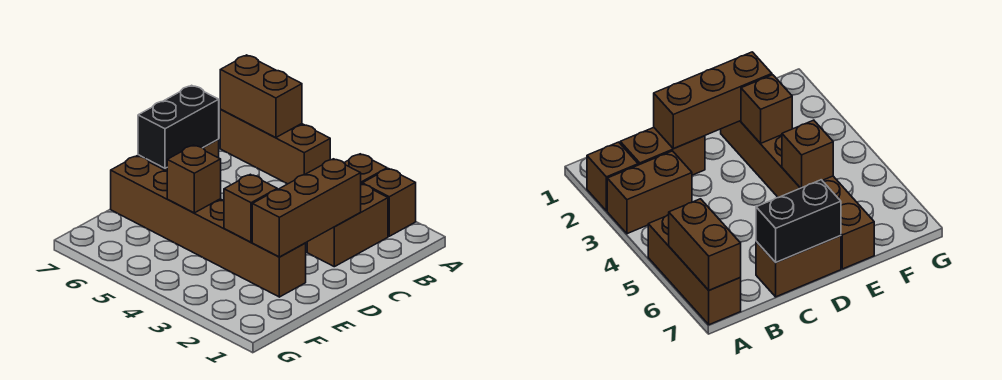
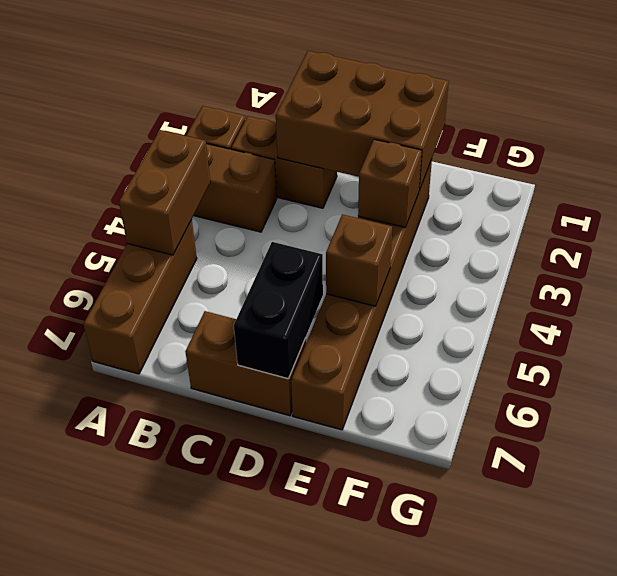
brown brick A6:A7 level 2 -> brown brick A4:A5 level 2
brown brick C2:E2 level 2 -> brown brick C1:E2 level 2
black brick C7:D7 level 2 -> black brick D6:D7 level 2

